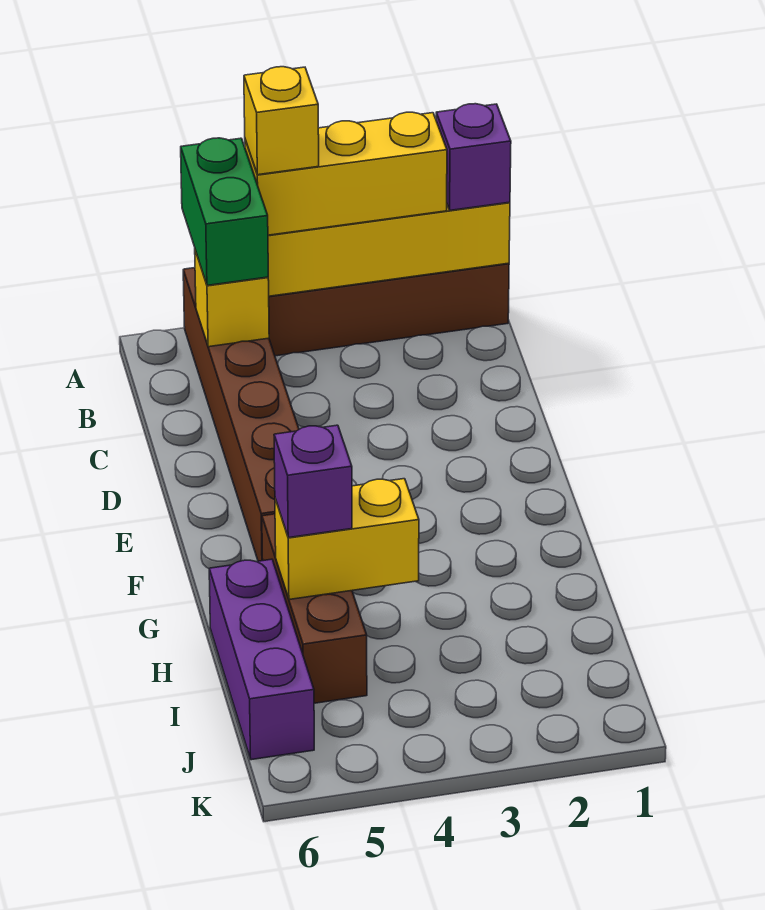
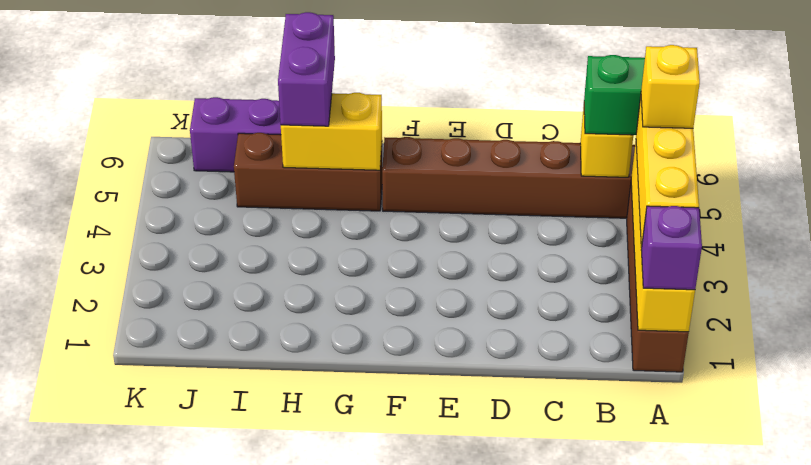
yellow brick H4:H5 level 2 -> yellow brick G5:H5 level 2
purple brick H5 level 3 -> purple brick H5:H6 level 3

